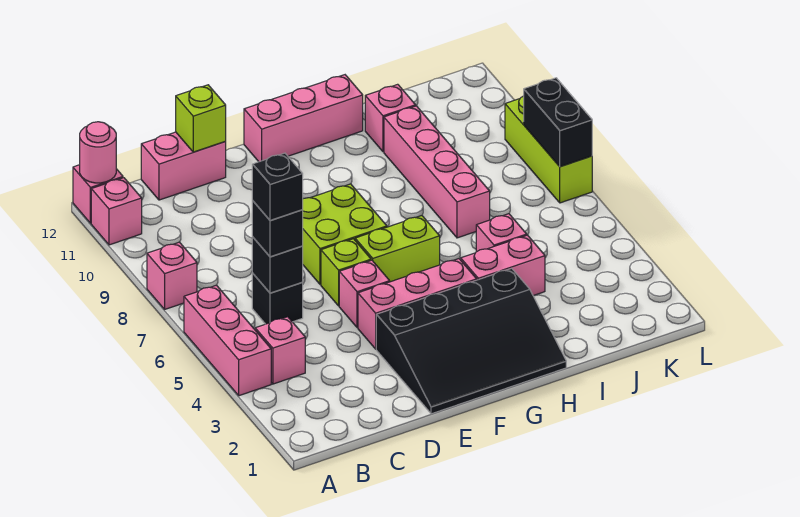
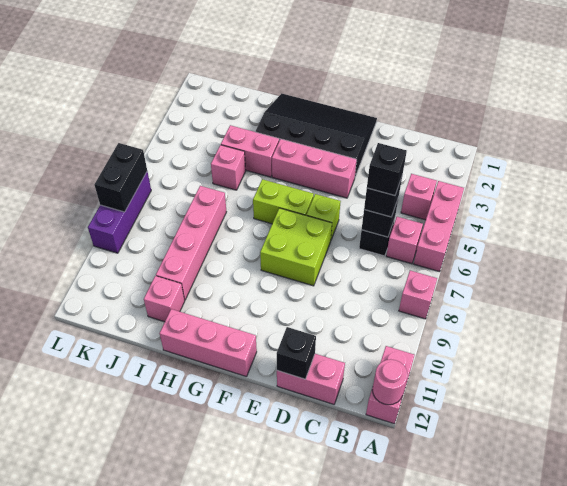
lime brick D12 level 2 -> black brick D12 level 2
pink brick E5 level 1 -> pink brick B6 level 1
lime brick L7:L9 level 1 -> purple brick L7:L9 level 1

